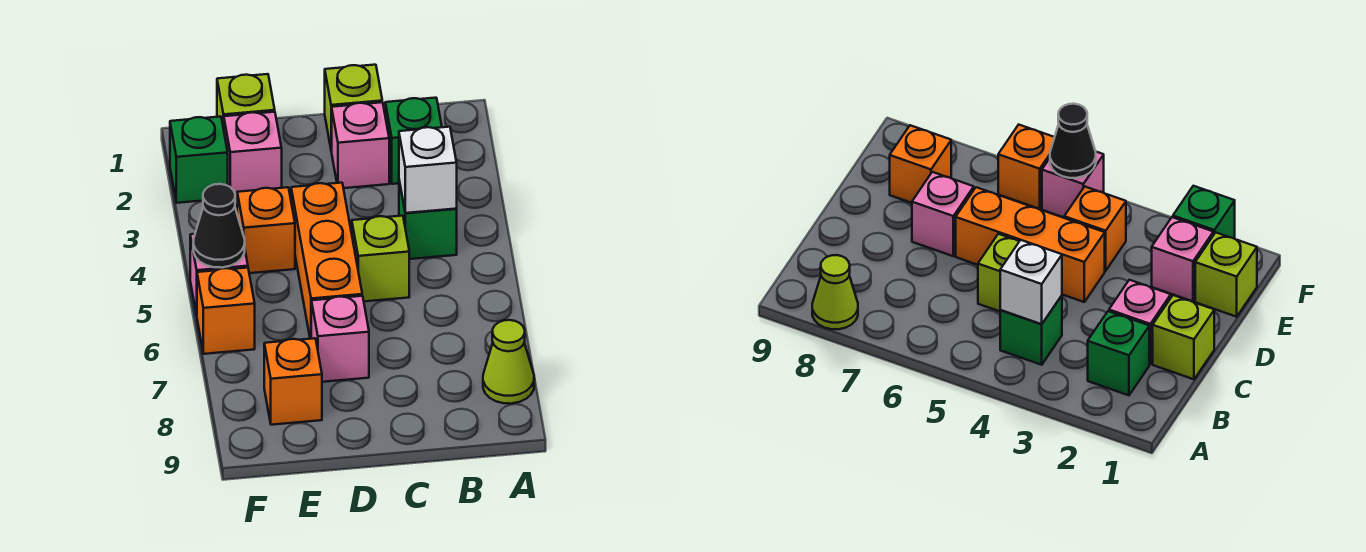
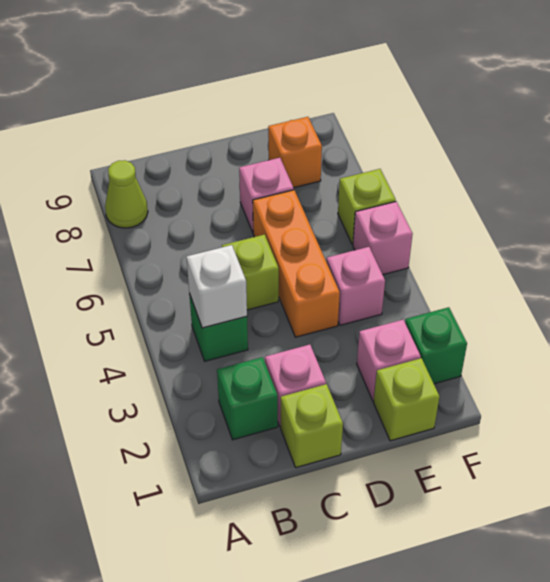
orange brick E4 level 1 -> pink brick E4 level 1
black cone F5 level 2 -> none
orange brick F6 level 1 -> lime brick F6 level 1

